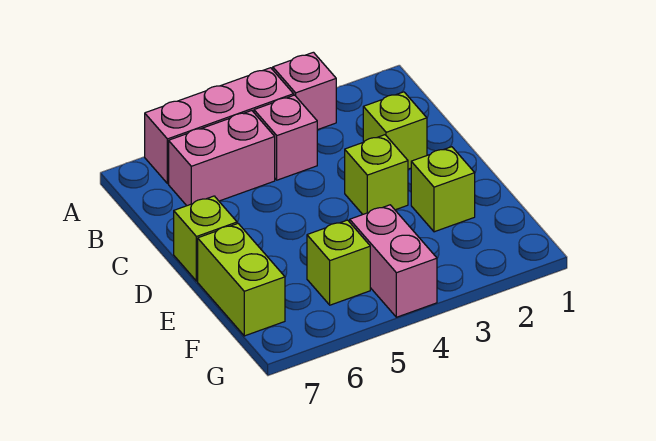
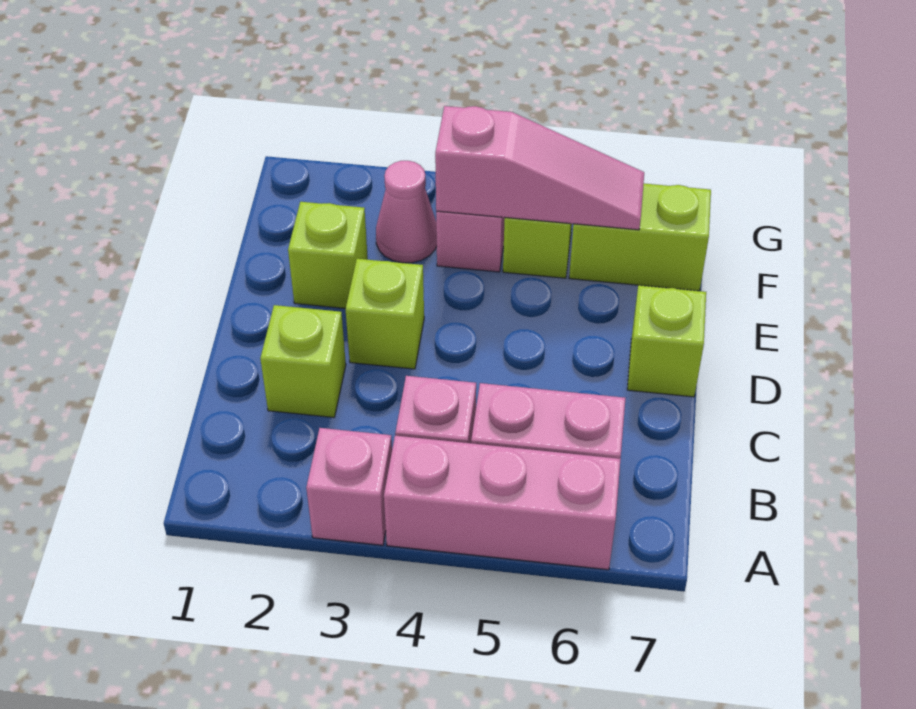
lime brick E7:F7 level 1 -> lime brick F6:F7 level 1
none -> pink cone F3 level 1
none -> pink slope F4:F6 level 2 top 4

